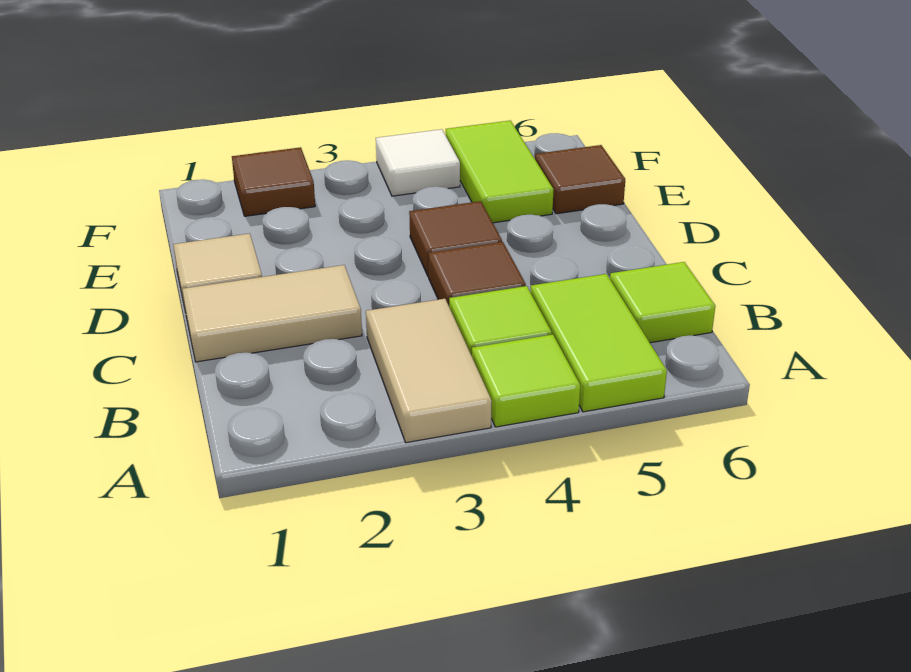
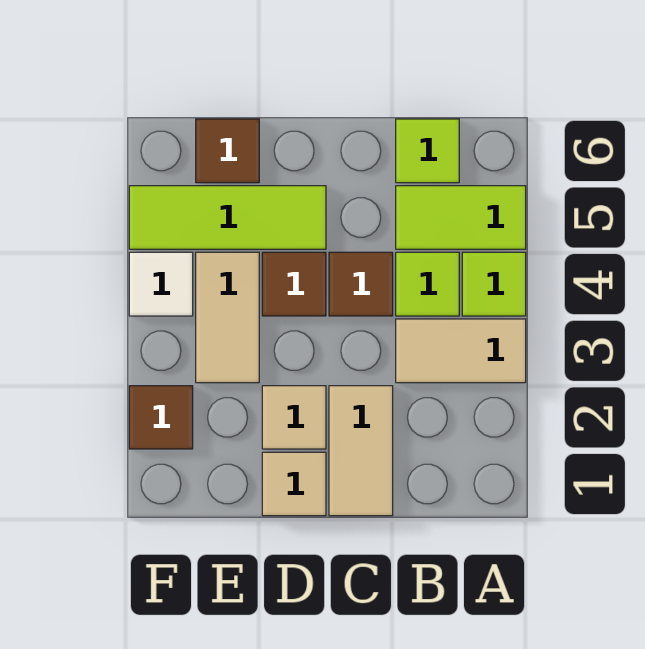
none -> tan tile D2 level 1
none -> tan tile E3:E4 level 1
lime tile E5:F5 level 1 -> lime tile D5:F5 level 1

